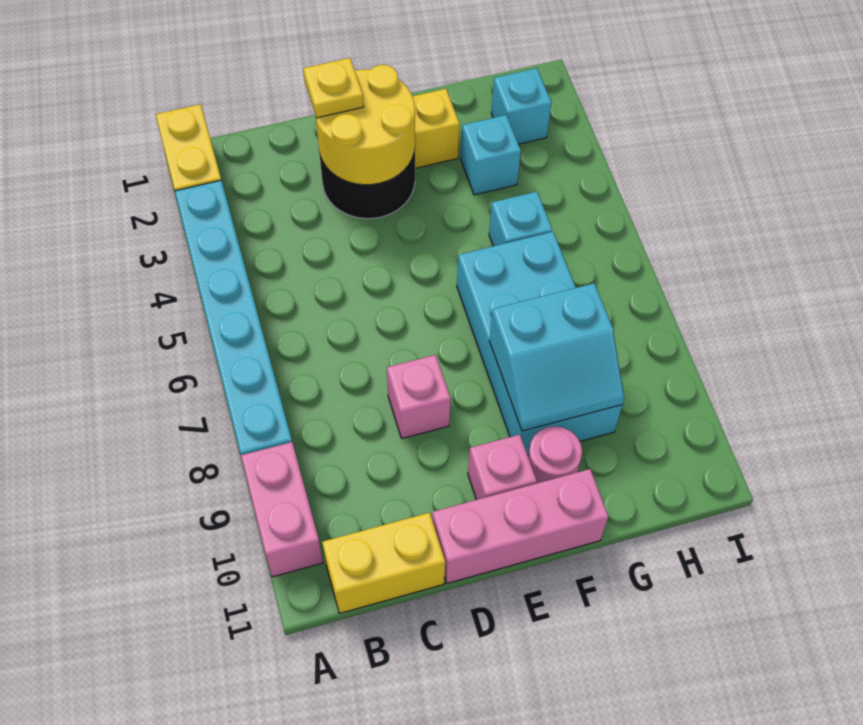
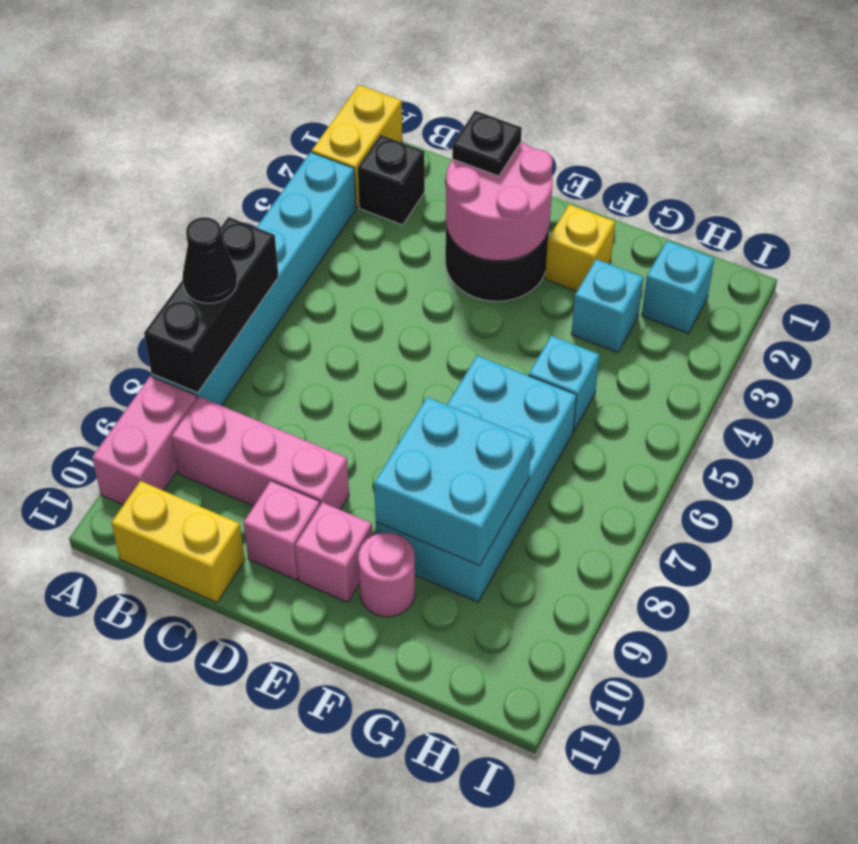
none -> black brick A6:A8 level 2
none -> black cone A7 level 3
none -> black brick B2 level 1
yellow round brick D2:E3 level 2 -> pink round brick D2:E3 level 2
yellow plate D2 level 3 -> black plate D2 level 3
pink brick D8 level 1 -> pink brick D10 level 1
pink brick D11:F11 level 1 -> pink brick B9:D9 level 1
cyan slope F8:G9 level 2 top 8 -> cyan brick F8:G9 level 2

